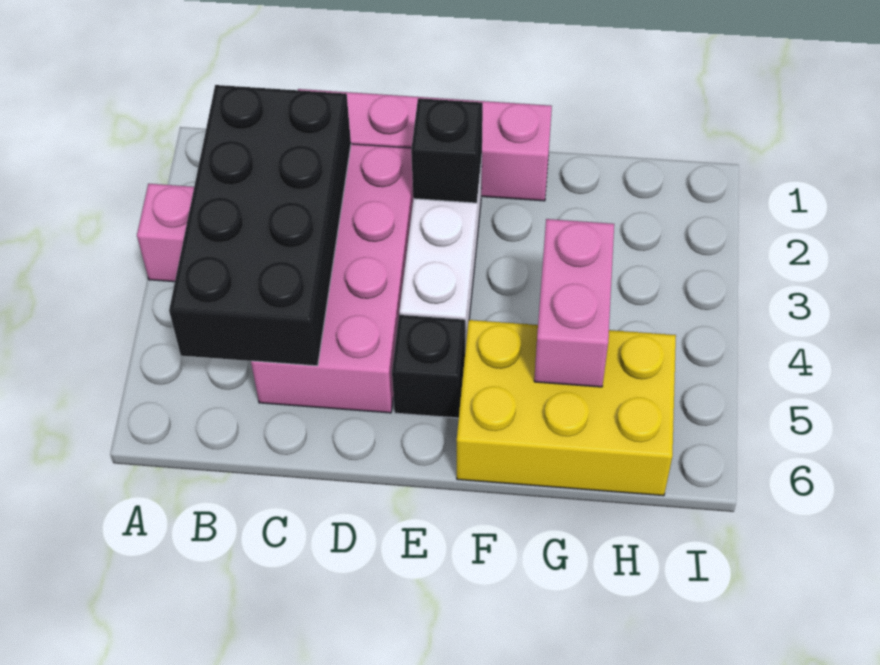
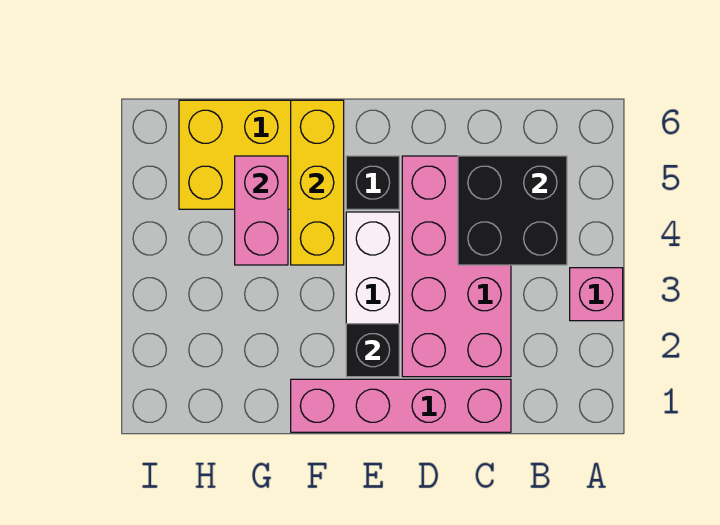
black brick B2:C5 level 2 -> black brick B4:C5 level 2
none -> yellow brick F4:F6 level 2

